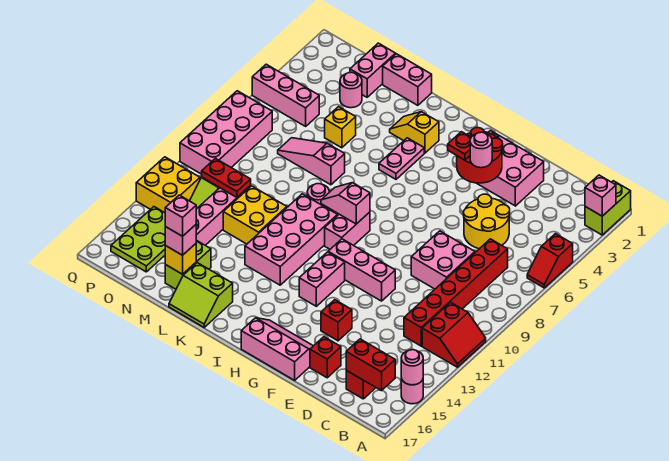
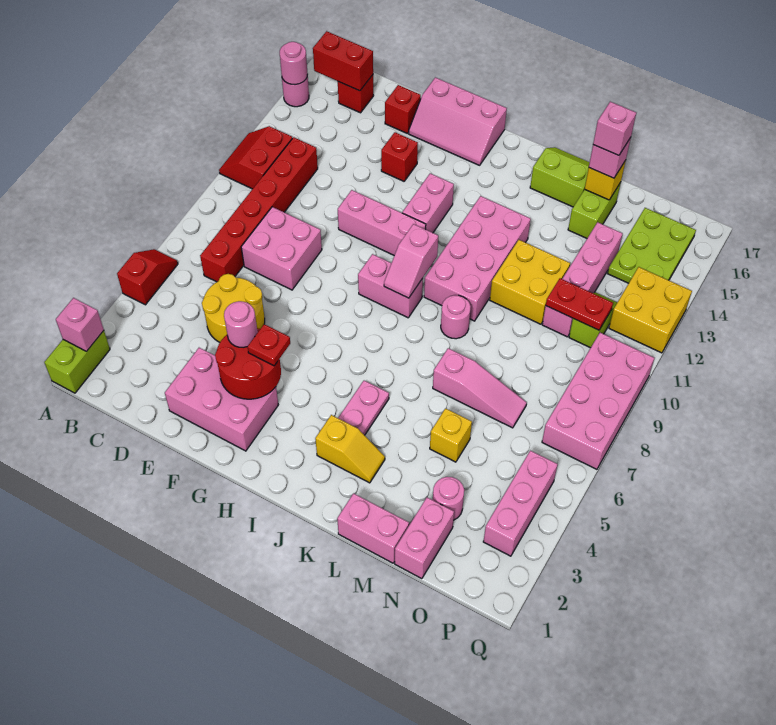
pink brick I9:I10 level 1 -> pink brick H9:I9 level 1
pink slope I9:J9 level 2 top I -> pink slope I9:I10 level 2 top 10
pink brick O5:Q5 level 1 -> pink brick P3:P5 level 1

